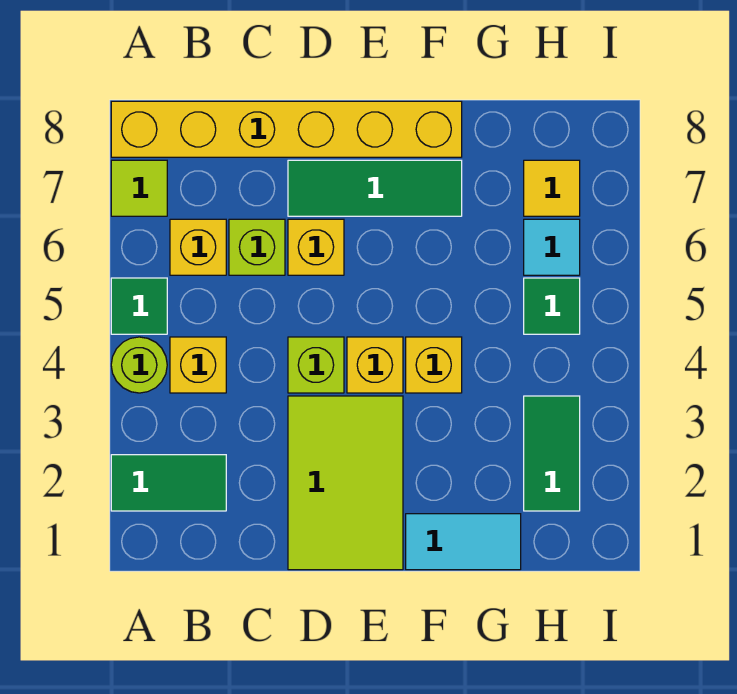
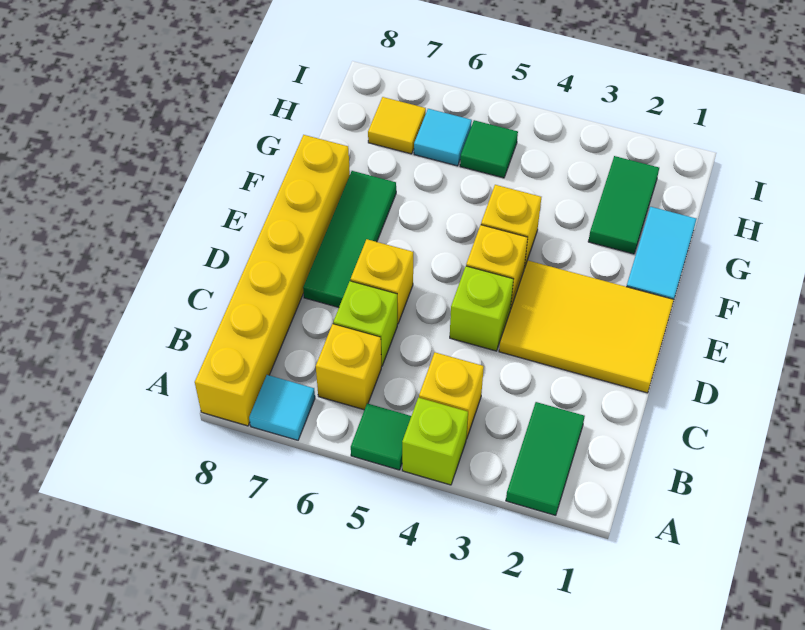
lime round brick A4 level 1 -> lime brick A4 level 1
lime tile A7 level 1 -> cyan tile A7 level 1
lime tile D1:E3 level 1 -> yellow tile D1:E3 level 1
green tile H2:H3 level 1 -> green tile G2:H2 level 1

